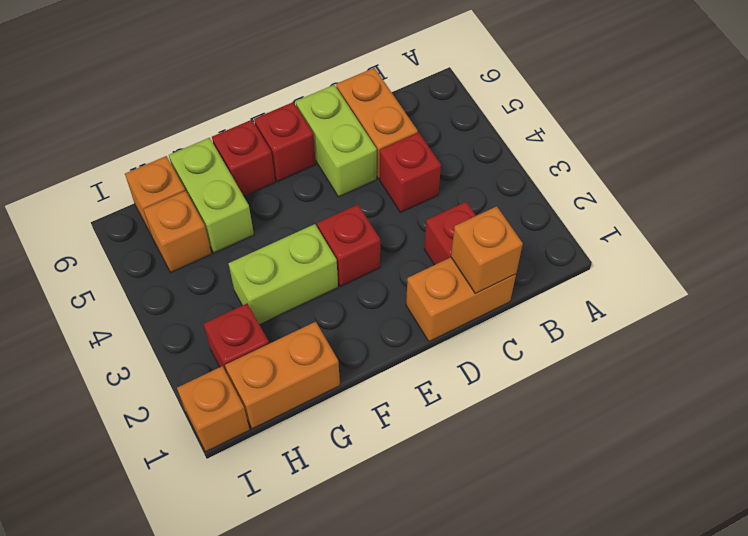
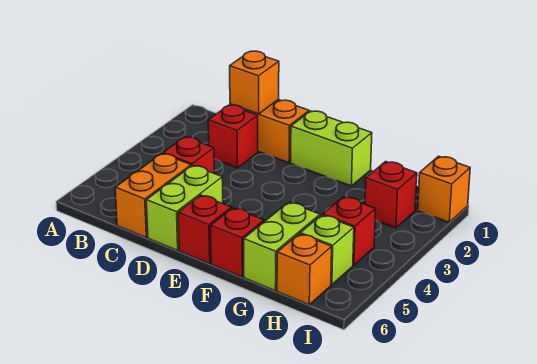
red brick E3 level 1 -> red brick H4 level 1
lime brick F3:G3 level 1 -> lime brick E1:F1 level 1
orange brick G1:H1 level 1 -> none
orange brick H5 level 1 -> lime brick H5 level 1

